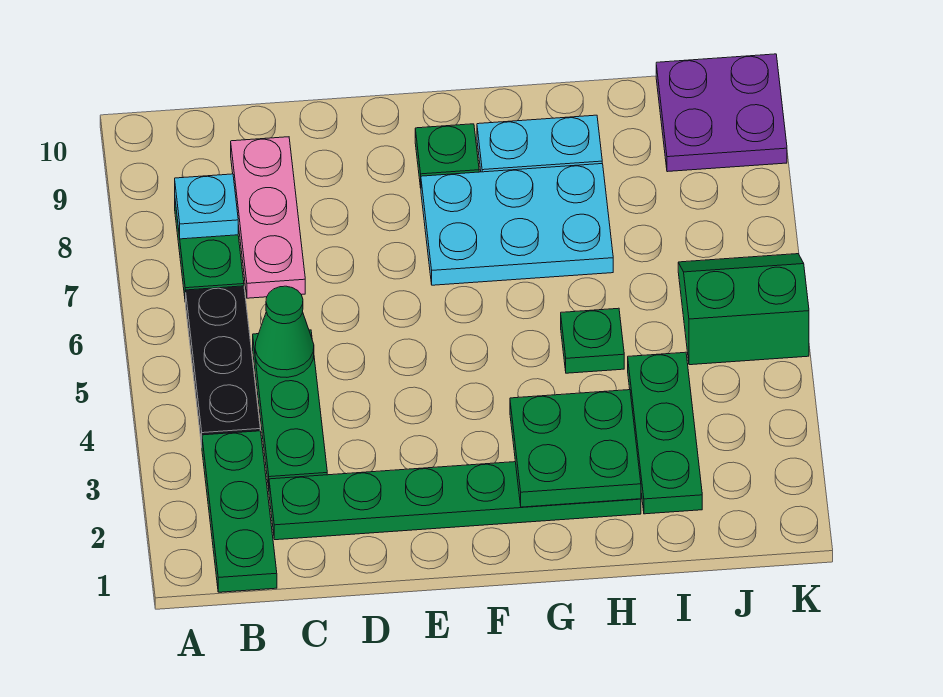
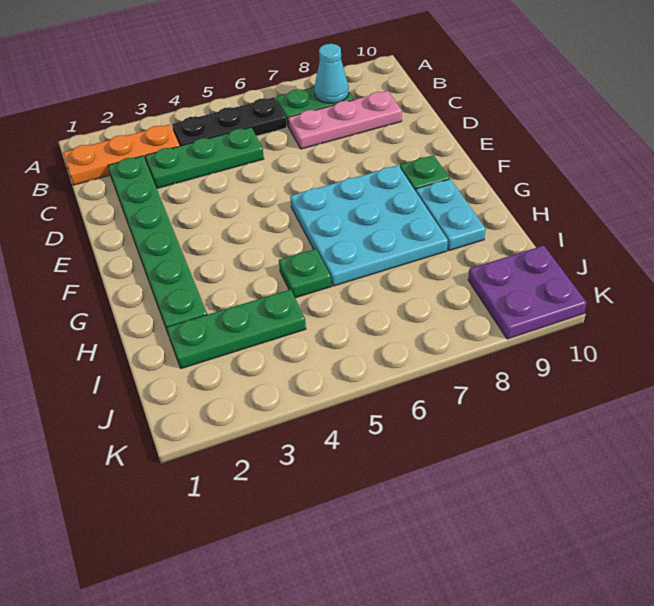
green plate B1:B3 level 1 -> orange plate B1:B3 level 1
cyan plate B8 level 2 -> cyan cone B8 level 2
green cone C5 level 2 -> none
cyan plate F7:H8 level 1 -> cyan plate F6:H8 level 1
green plate G2:H3 level 2 -> none
green slope J5:K6 level 1 top 5 -> none

